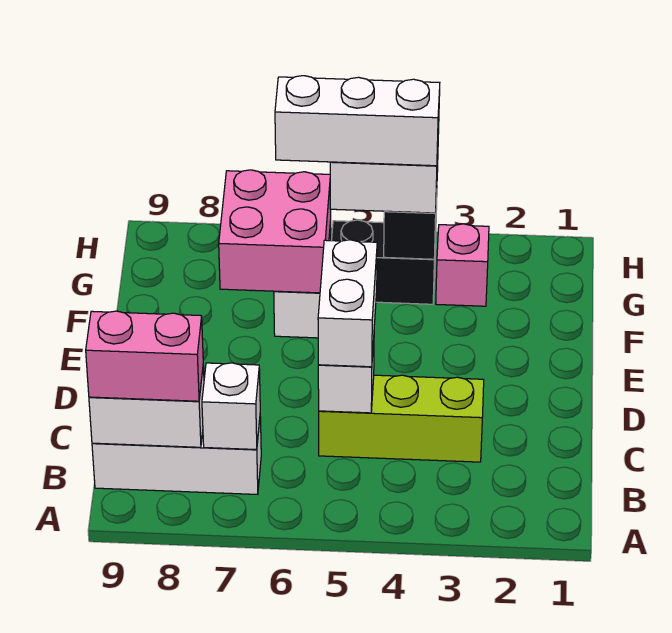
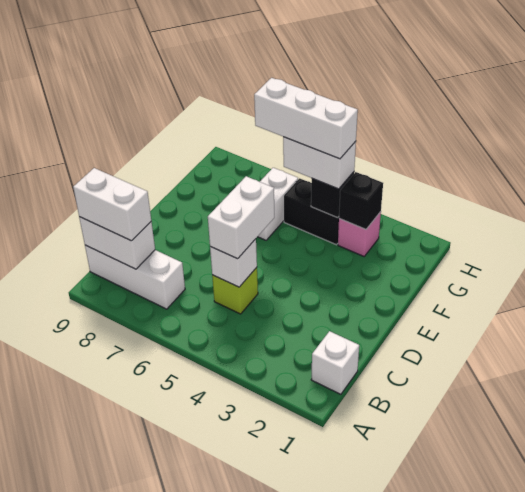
white brick B7 level 2 -> white brick B1 level 1
pink brick B8:B9 level 3 -> white brick B8:B9 level 3
lime brick C3:C5 level 1 -> lime brick C5 level 1
pink brick F6:G7 level 2 -> none
none -> black brick G3 level 2

